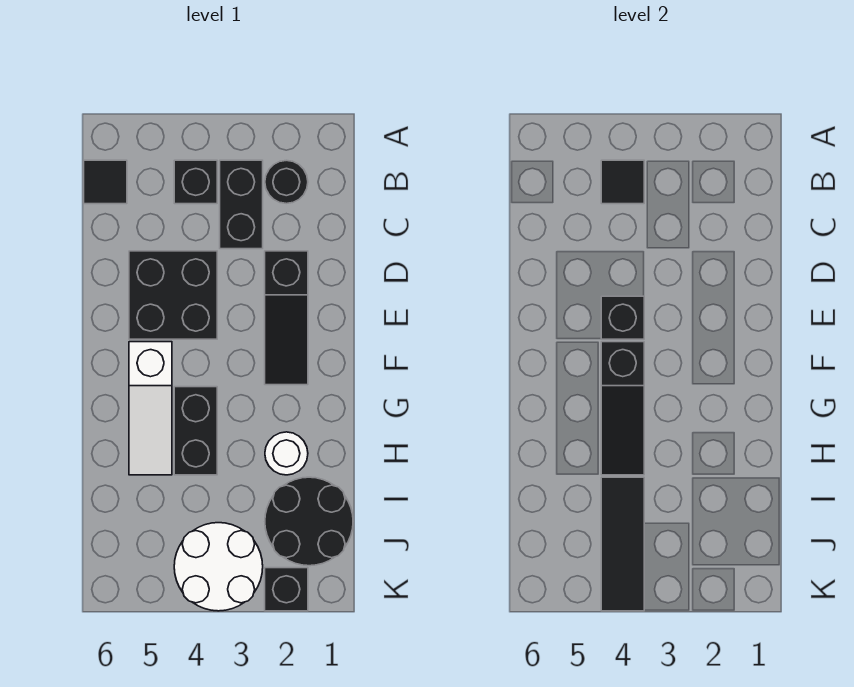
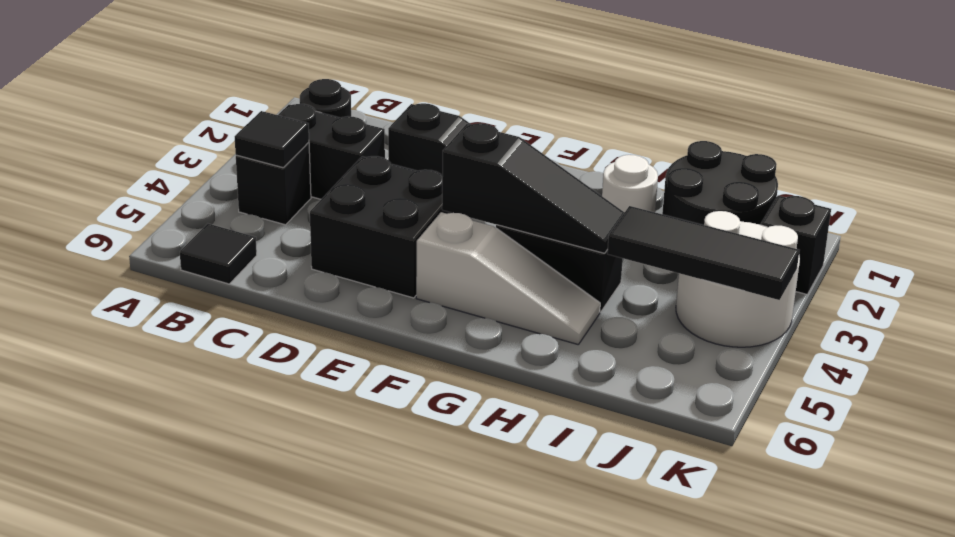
black brick E4 level 2 -> none

